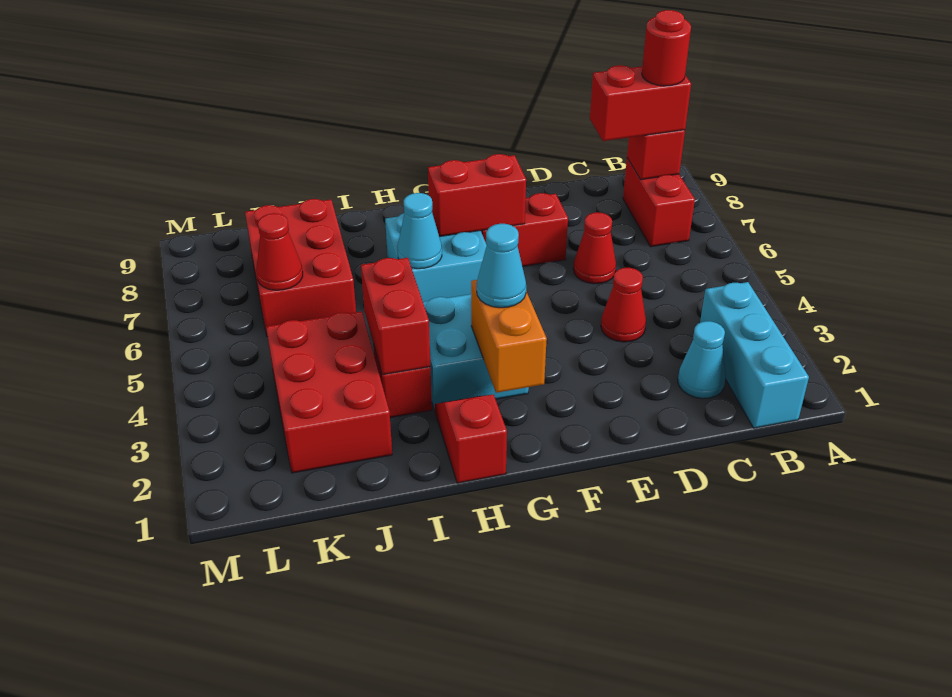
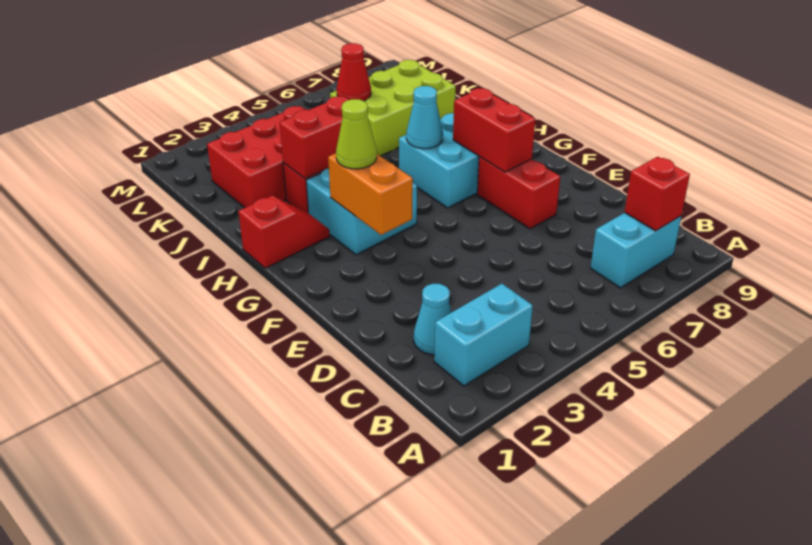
cyan brick B1:B3 level 1 -> cyan brick B2:B3 level 1
red brick B7:B8 level 1 -> cyan brick B7:B8 level 1
red brick B8:C8 level 3 -> none
red round brick B8 level 4 -> none
red cone D4 level 1 -> none
red cone D6 level 1 -> none
orange brick G2:G3 level 2 -> orange brick F3:G3 level 2
cyan cone G3 level 3 -> lime cone G3 level 3
red brick J6:K8 level 1 -> lime brick J6:K8 level 1

